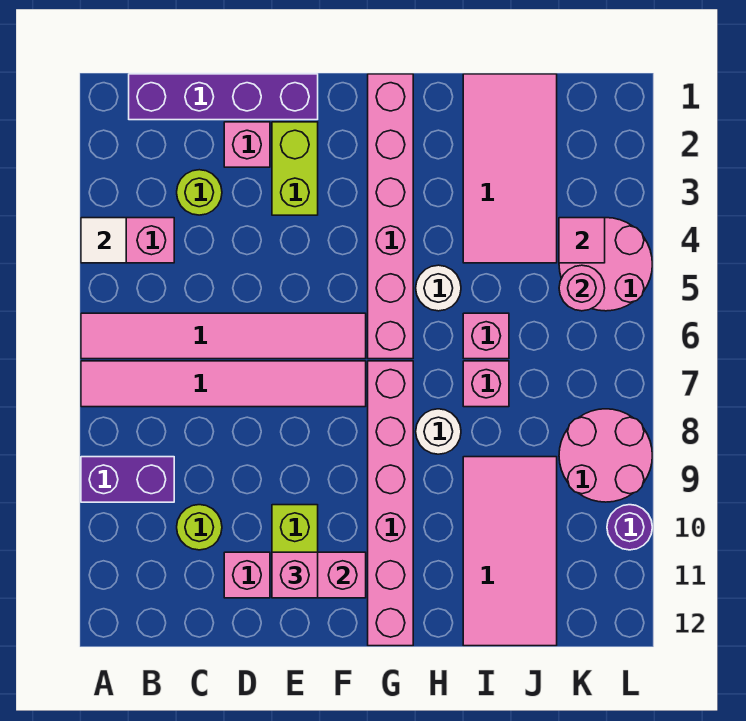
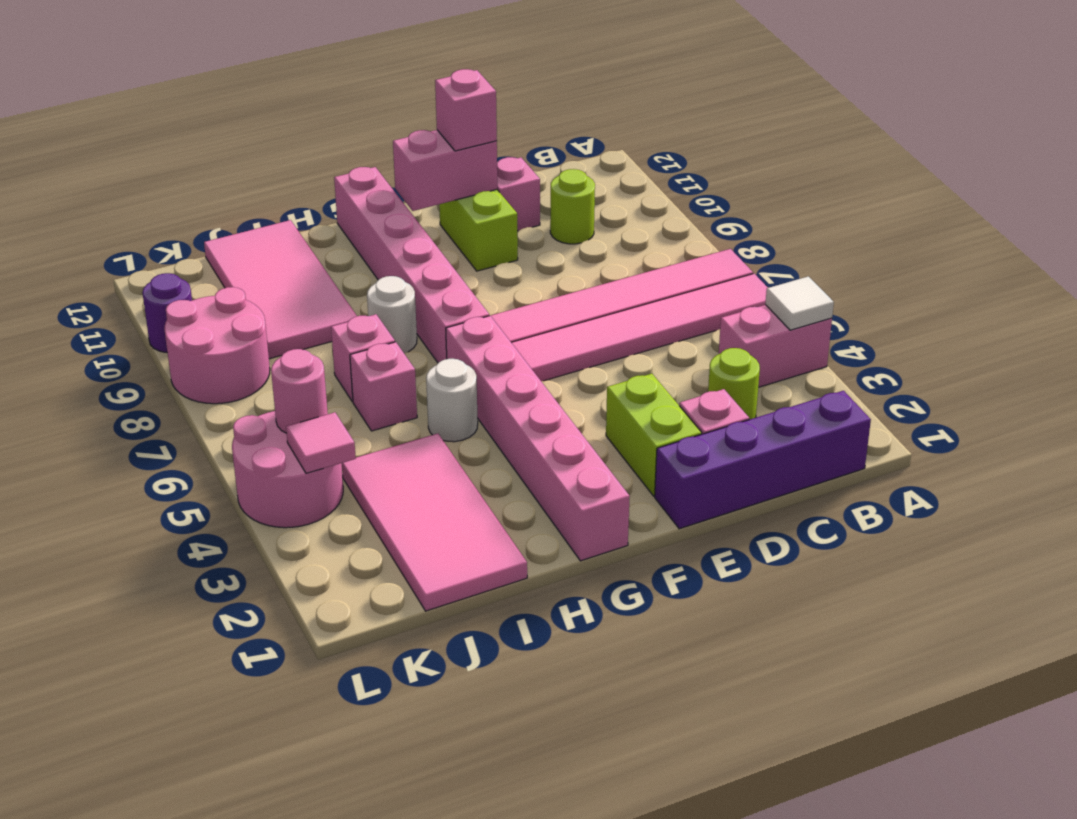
purple brick A9:B9 level 1 -> none

